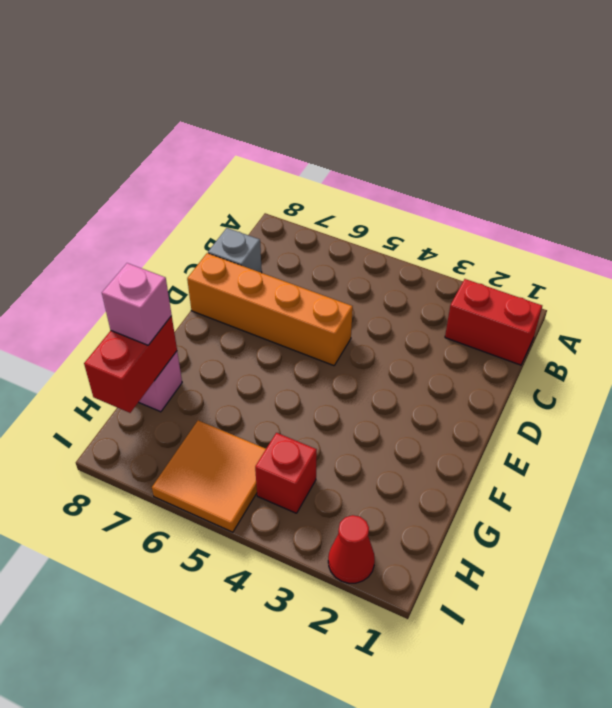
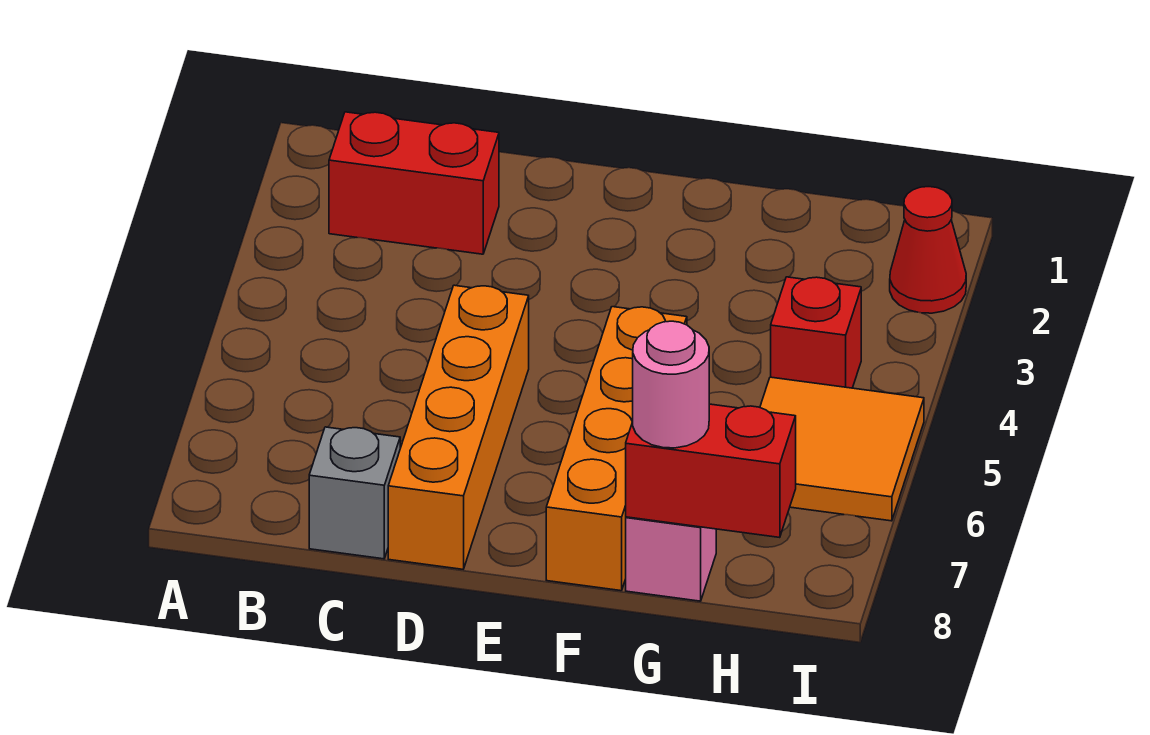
red brick B1:B2 level 1 -> red brick B2:C2 level 1
none -> orange brick F5:F8 level 1
pink brick G8 level 3 -> pink round brick G8 level 3

